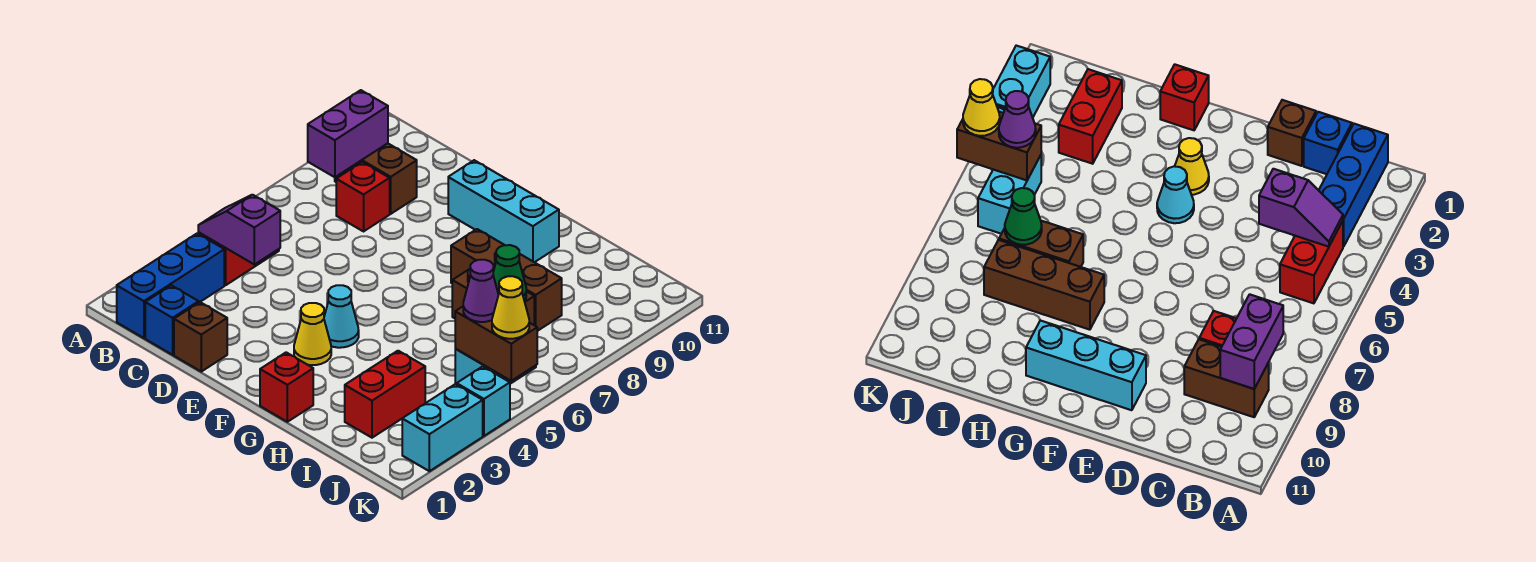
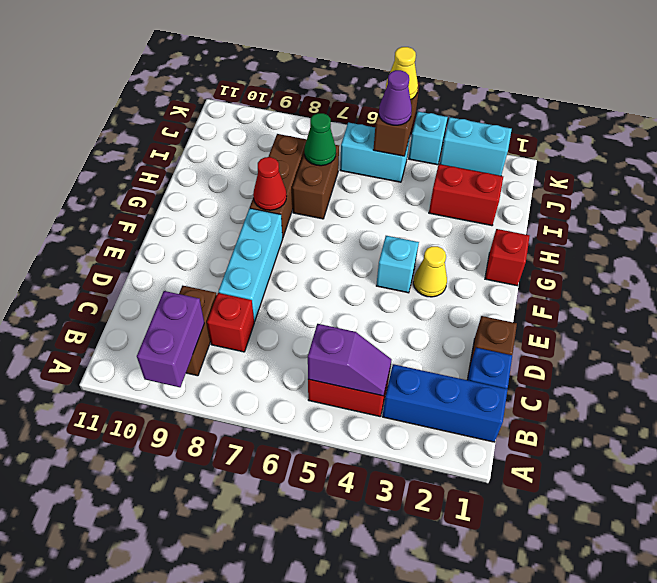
purple slope B4:C4 level 2 top C -> purple slope B4:B5 level 2 top 5
purple brick B8:B9 level 2 -> purple brick A9:B9 level 2
cyan brick E10:G10 level 1 -> cyan brick D8:F8 level 1
cyan cone F4 level 1 -> cyan brick F4 level 1
none -> red cone G8 level 2

